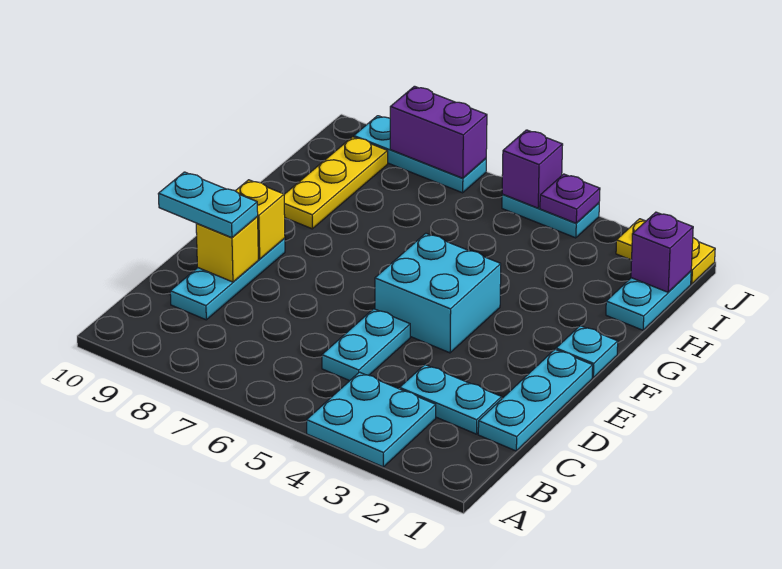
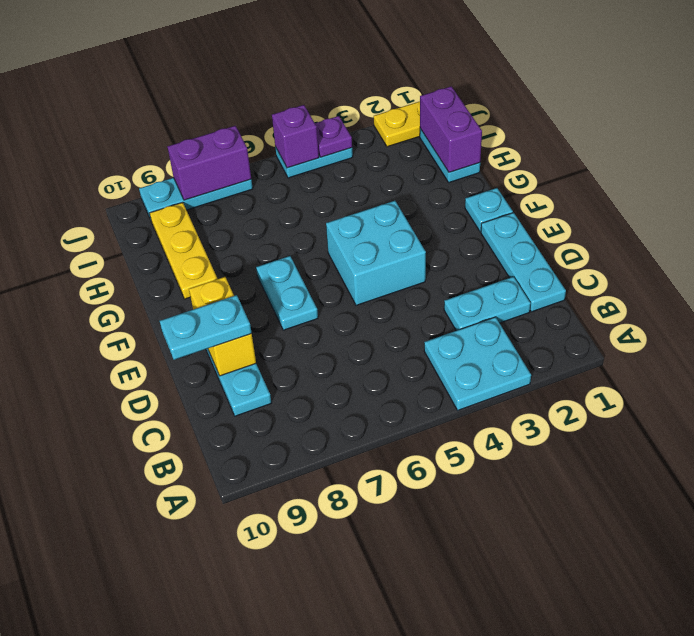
cyan plate C5:D5 level 1 -> cyan plate E7:F7 level 1
purple brick I1 level 2 -> purple brick H1:I1 level 2

